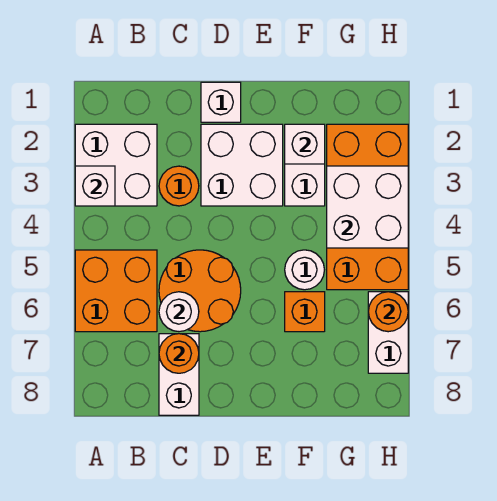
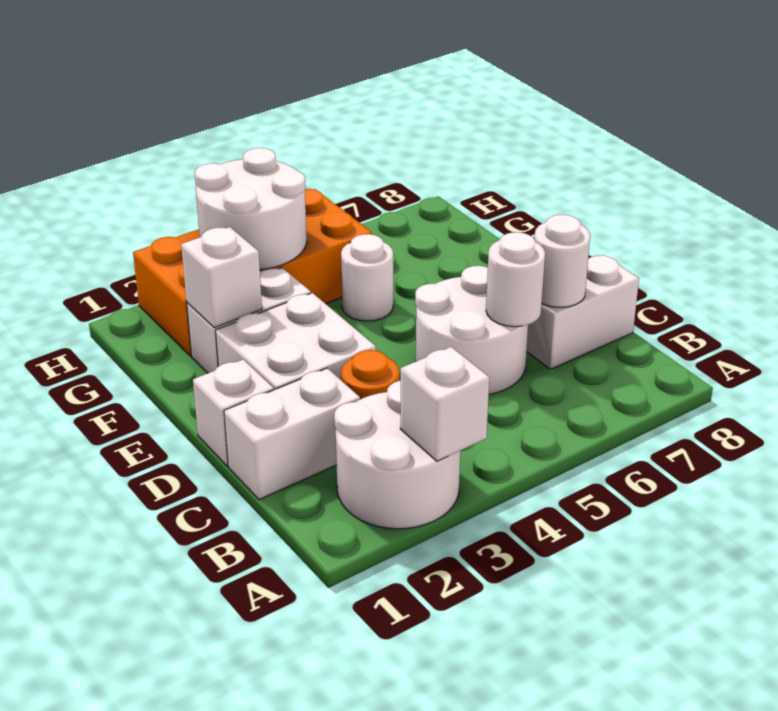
white brick A2:B3 level 1 -> white round brick A2:B3 level 1
orange brick A5:B6 level 1 -> none
orange round brick C5:D6 level 1 -> white round brick C5:D6 level 1
orange round brick C7 level 2 -> white round brick C7 level 2
orange brick F6 level 1 -> none
white brick G3:H4 level 2 -> white round brick G3:H4 level 2
white brick H6:H7 level 1 -> white brick C1:C2 level 1
orange round brick H6 level 2 -> none

